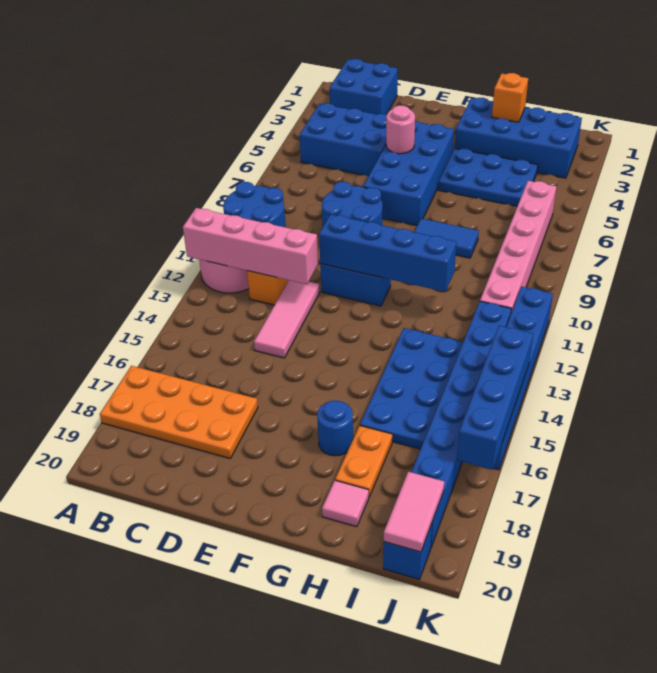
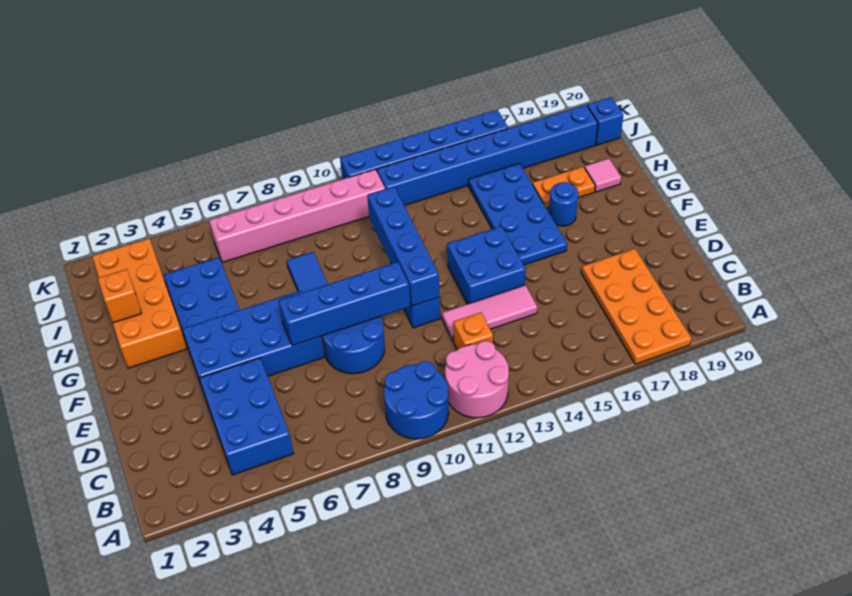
pink brick A12:D12 level 2 -> none
blue brick B1:C2 level 1 -> blue brick E13:F14 level 1
pink round brick E5 level 2 -> none
blue brick G2:J3 level 1 -> orange brick G2:J3 level 1
blue plate H13:I16 level 1 -> blue plate F15:I16 level 1
pink tile J19:J20 level 2 -> none
blue brick K14:K17 level 2 -> blue brick E7:E10 level 2

